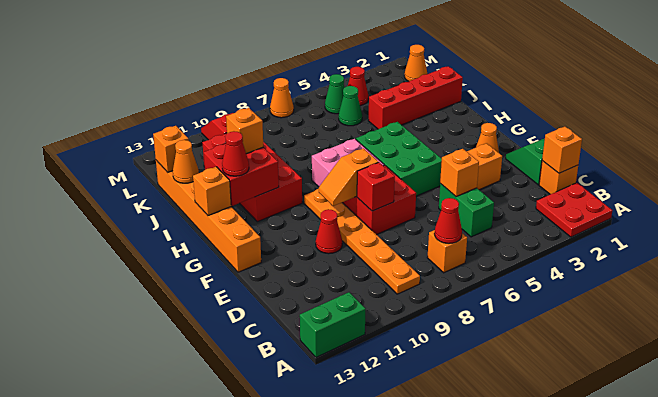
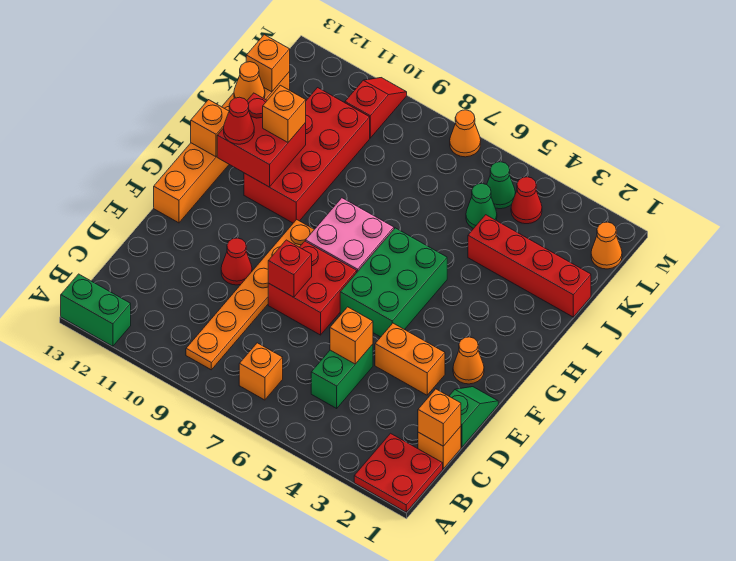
red cone B7 level 2 -> none
orange slope F8:F9 level 2 top 8 -> none

